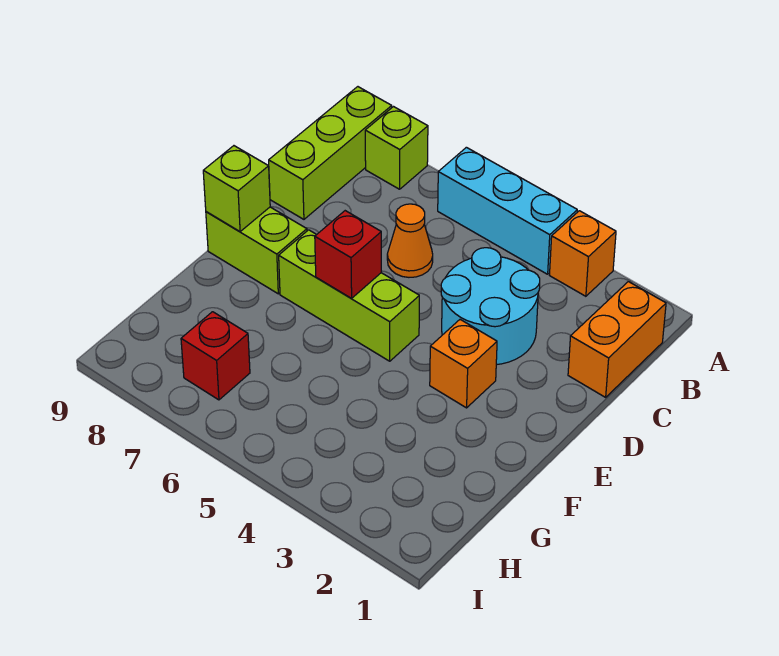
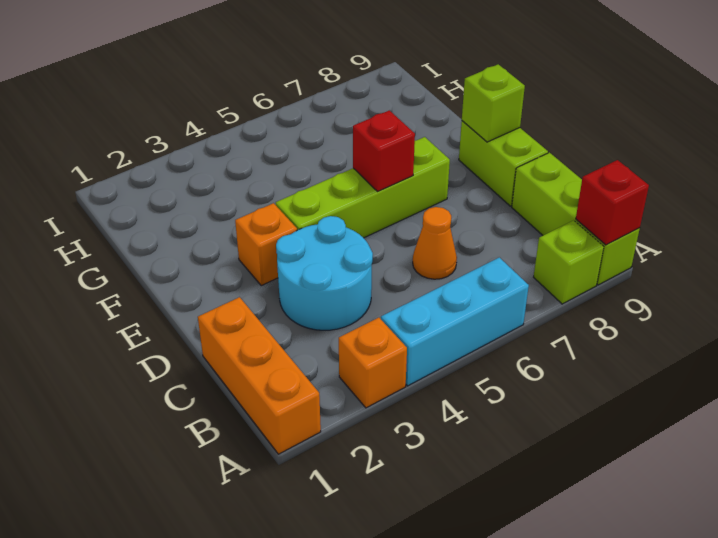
orange brick B1:C1 level 1 -> orange brick A1:C1 level 1
lime brick E5:E7 level 1 -> lime brick E4:E7 level 1
lime brick E8:E9 level 1 -> lime brick D9:E9 level 1
red brick H7 level 1 -> red brick A9 level 2

